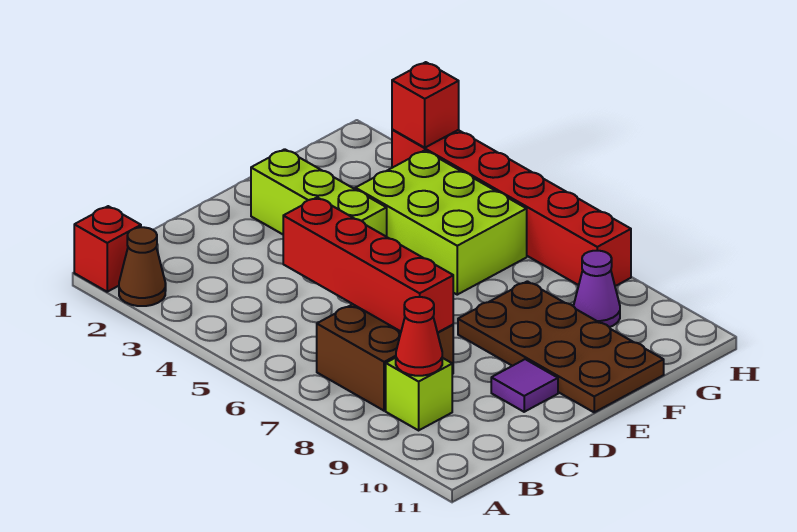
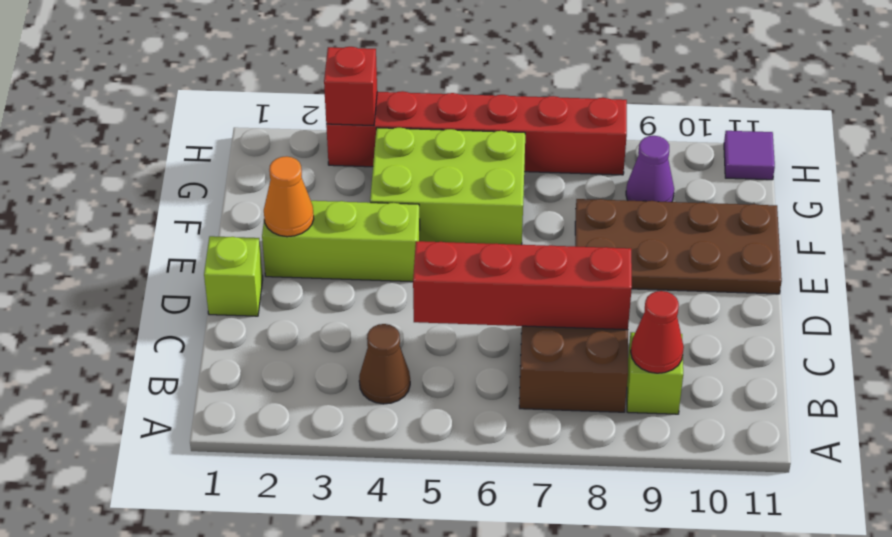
red brick A1 level 1 -> none
brown cone A2 level 1 -> brown cone B4 level 1
none -> lime brick D1 level 1
purple tile D10 level 1 -> purple tile H11 level 1
none -> orange cone E2 level 2

